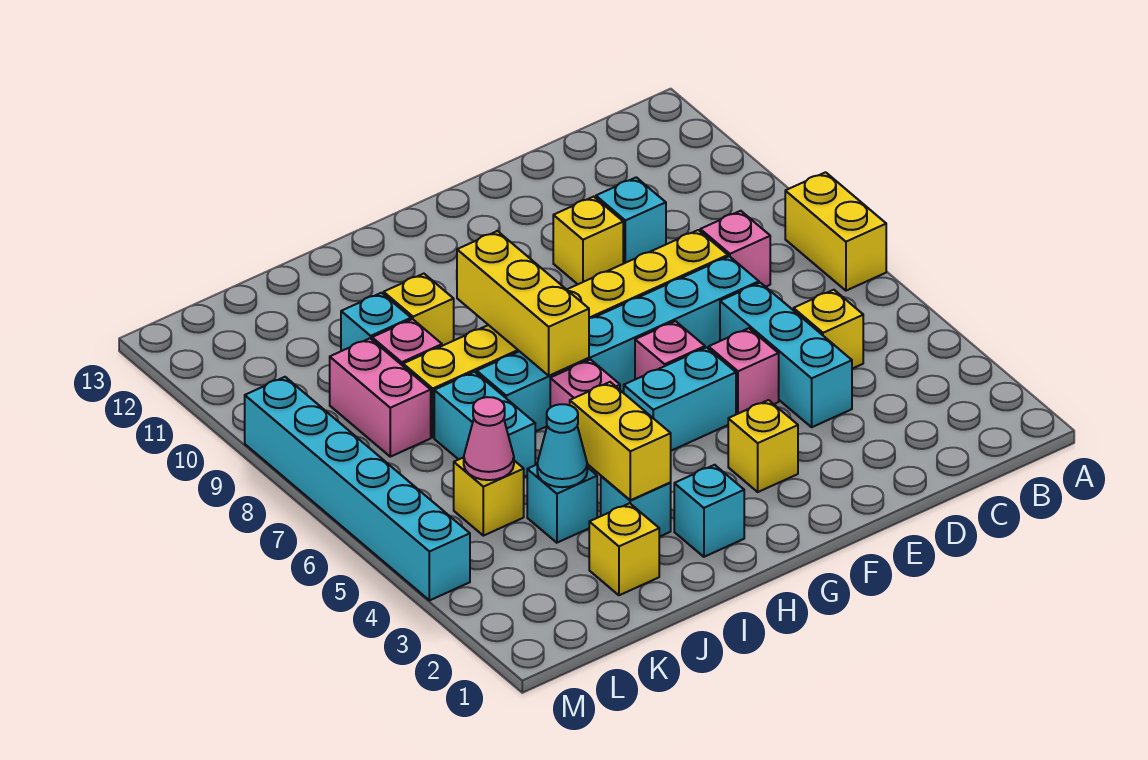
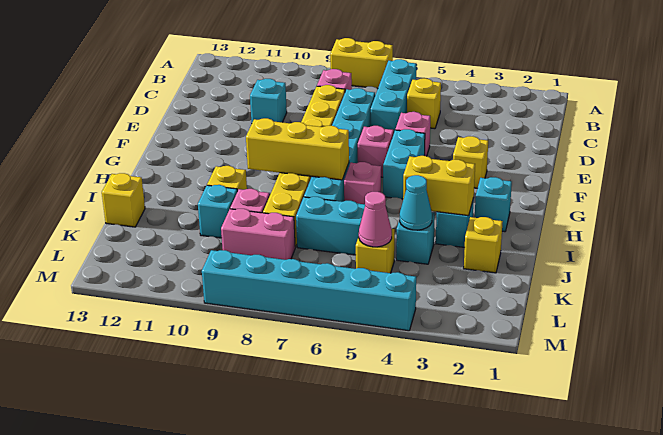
cyan brick D4:D6 level 1 -> cyan brick B6:D6 level 1
yellow brick E10 level 1 -> yellow brick J13 level 1

